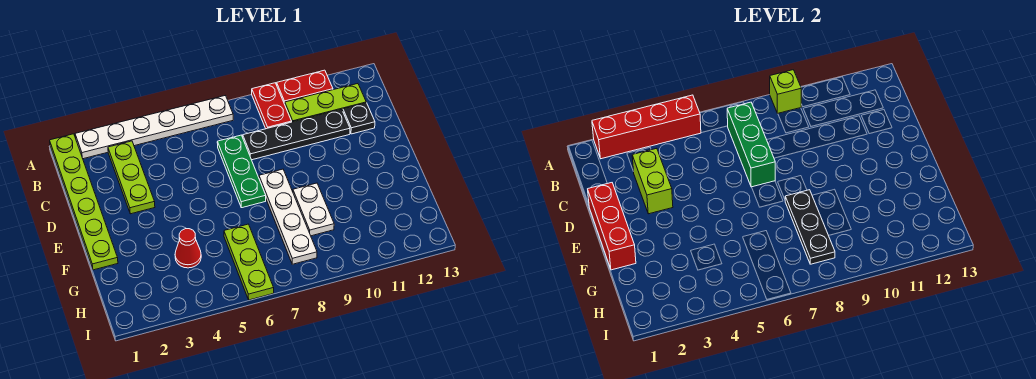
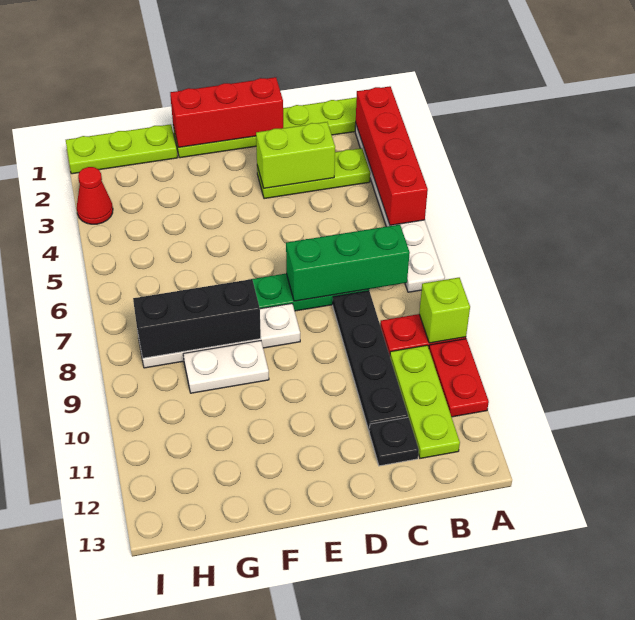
black plate F8:H8 level 2 -> black brick F8:H8 level 2
red cone G4 level 1 -> red cone I3 level 1
lime plate G6:I6 level 1 -> lime plate G1:I1 level 1

